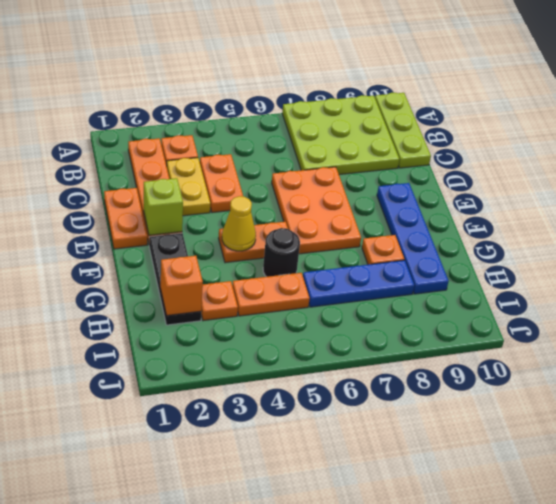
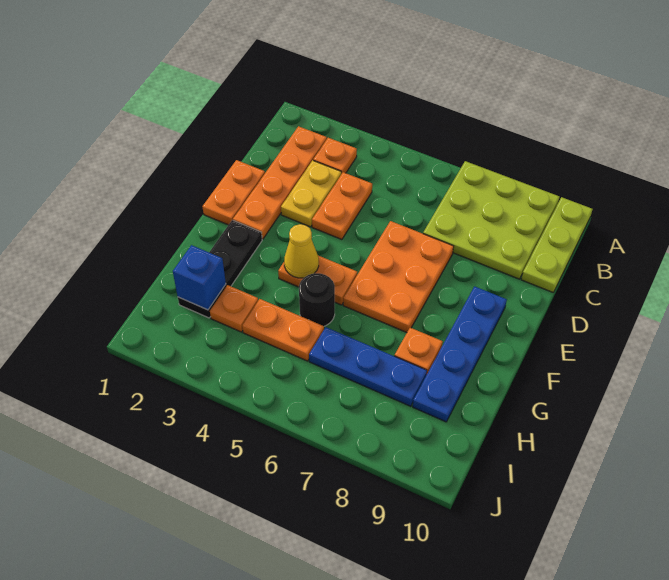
lime brick E2 level 2 -> none
orange brick H2 level 2 -> blue brick H2 level 2

